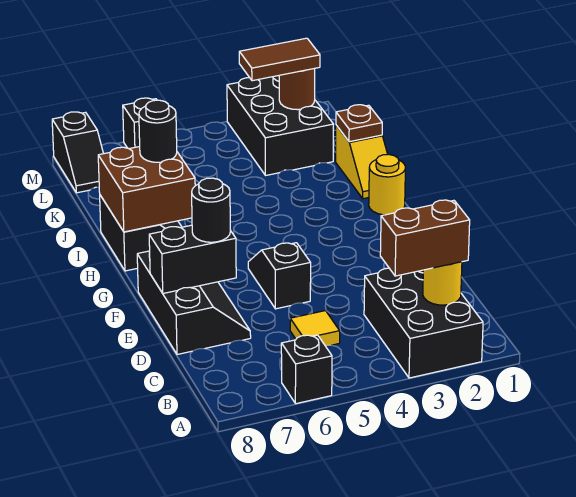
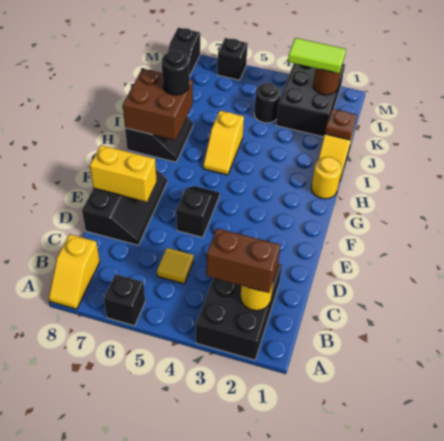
none -> yellow slope A8:B8 level 1 top B
black brick E7:E8 level 2 -> yellow brick E7:E8 level 2
black round brick E7 level 3 -> black round brick K4 level 1
none -> yellow slope H5:I5 level 1 top I
brown tile L2:L3 level 3 -> lime tile L2:L3 level 3

